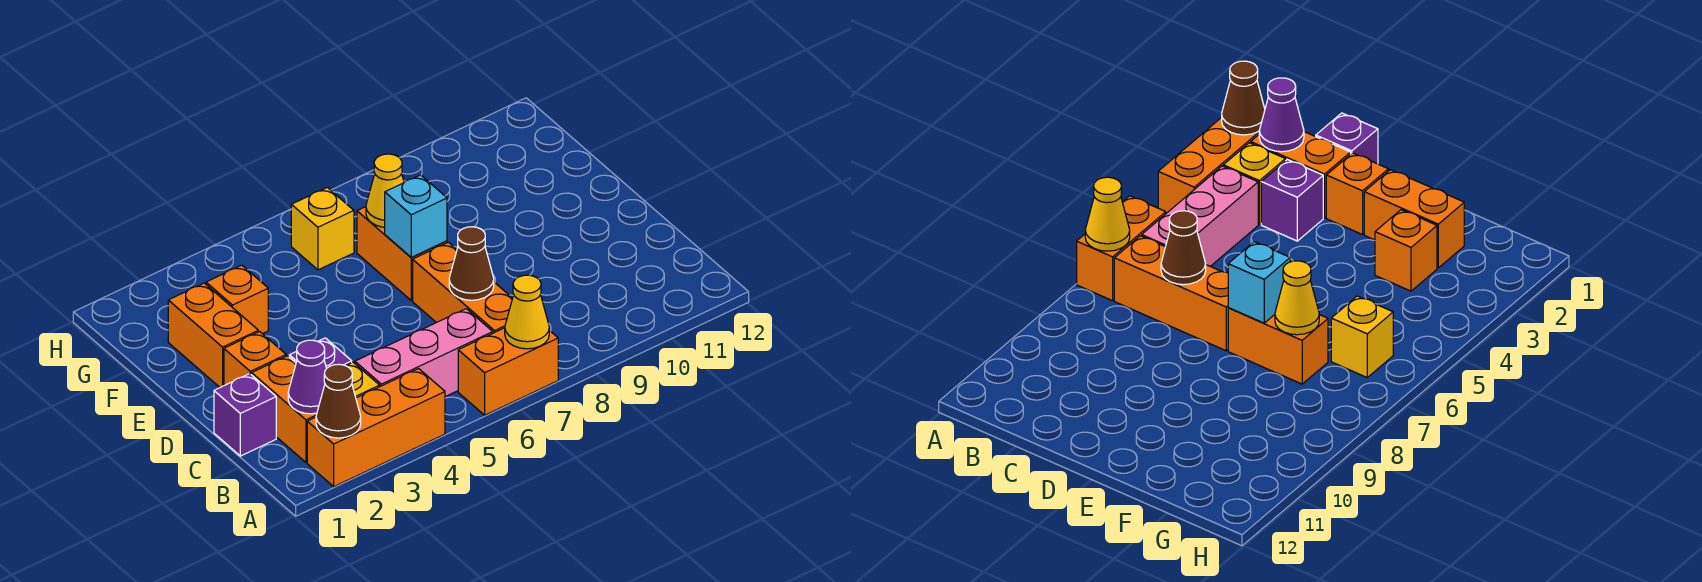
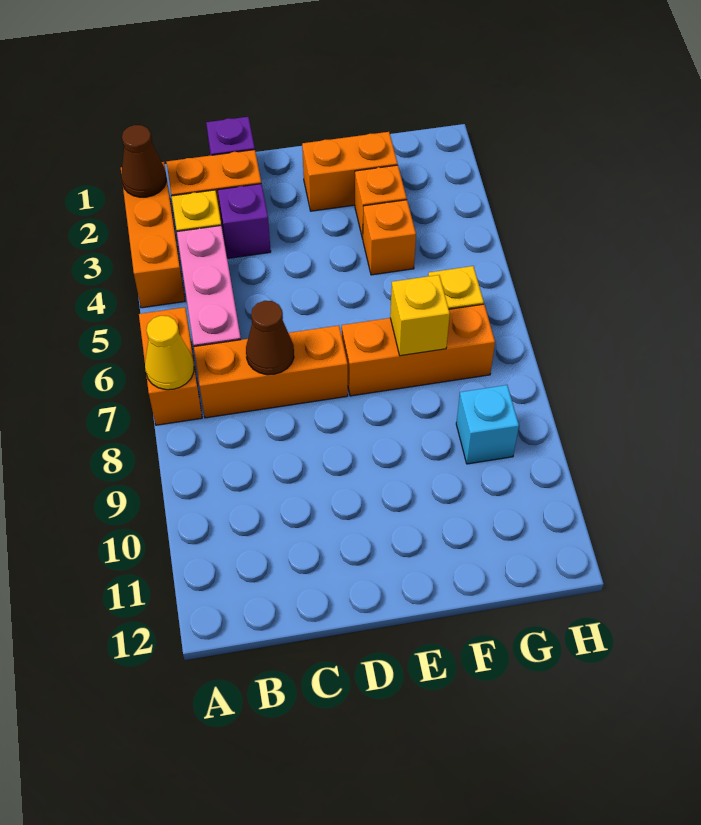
purple cone B2 level 2 -> none
orange brick D2 level 1 -> orange brick F4 level 1
orange brick E7:F7 level 1 -> orange brick E7:G7 level 1
cyan brick E7 level 2 -> cyan brick G9 level 1
yellow cone F7 level 2 -> yellow brick F7 level 2

